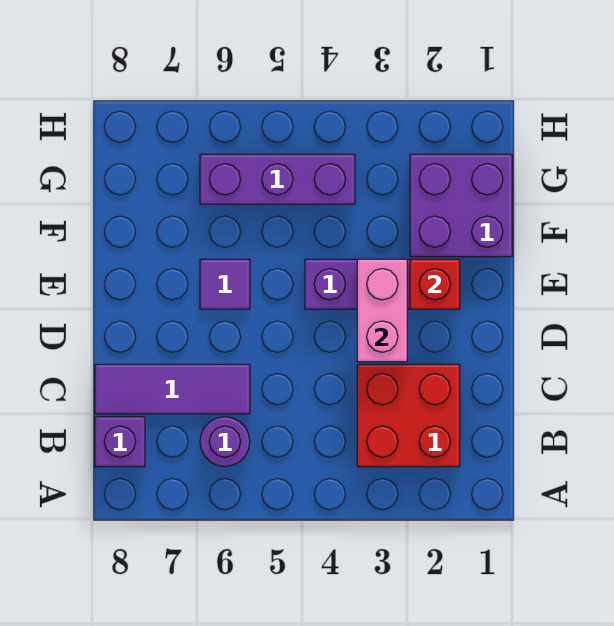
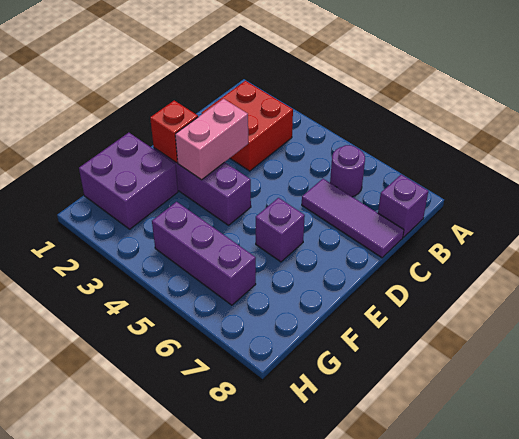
purple tile E6 level 1 -> purple brick E6 level 1

